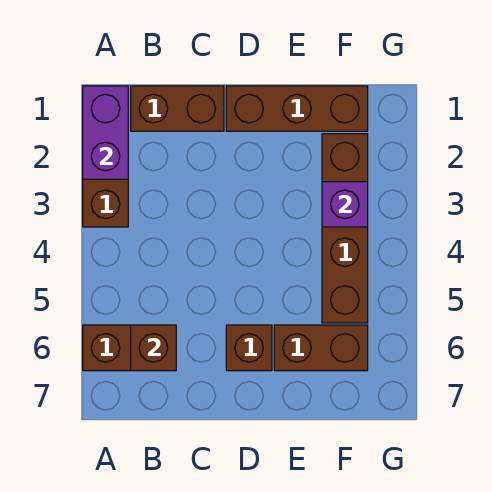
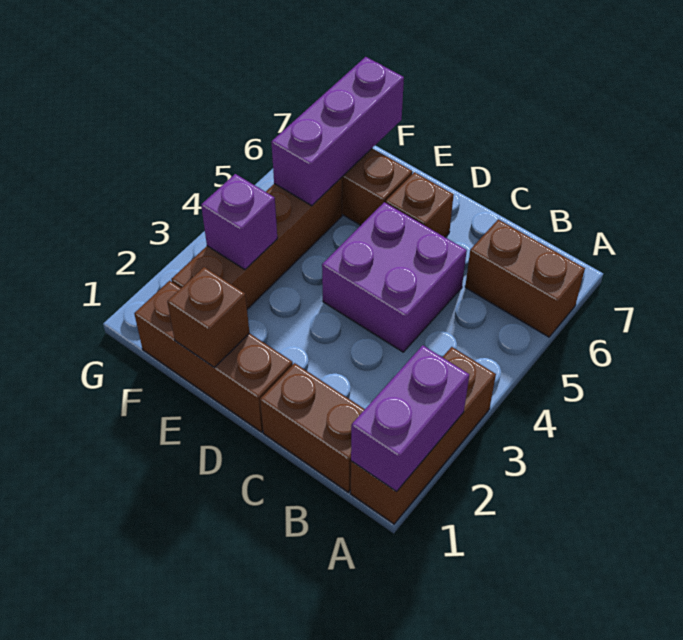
brown brick B6 level 2 -> brown brick E1 level 2
none -> purple brick C4:D5 level 1
none -> purple brick F5:F7 level 2

